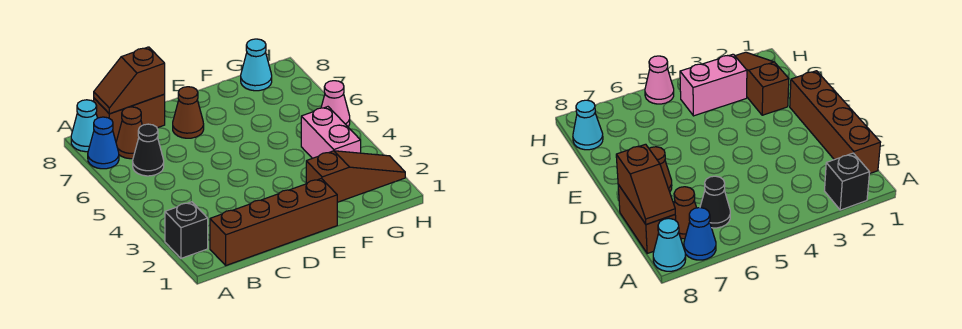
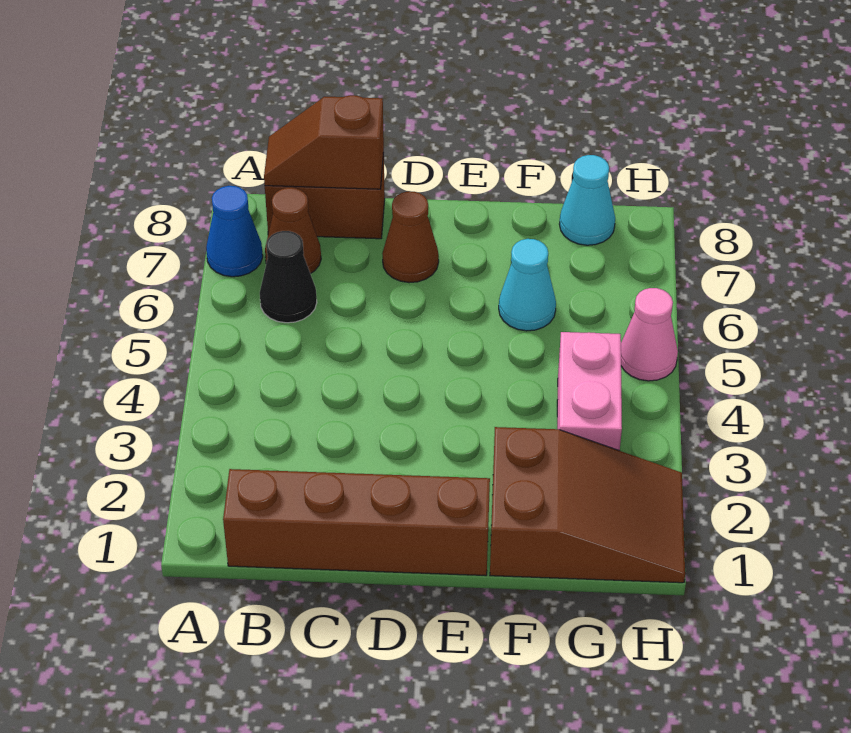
black brick A2 level 1 -> none
cyan cone A8 level 1 -> cyan cone F6 level 1
brown slope F2:H2 level 1 top F -> brown slope F1:H2 level 1 top F

